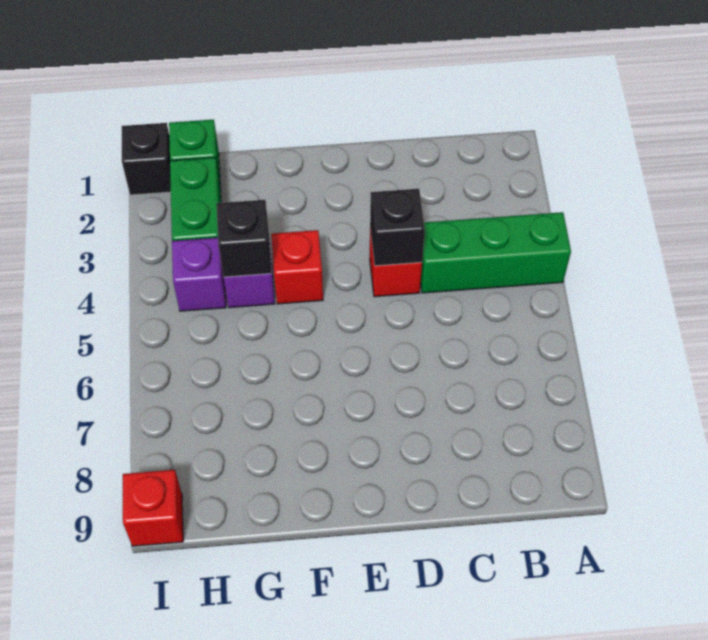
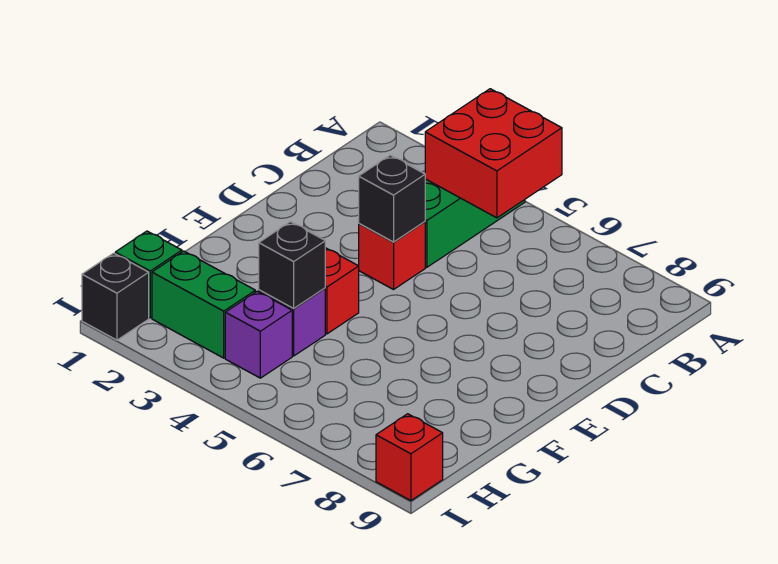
none -> red brick A4:B5 level 2

